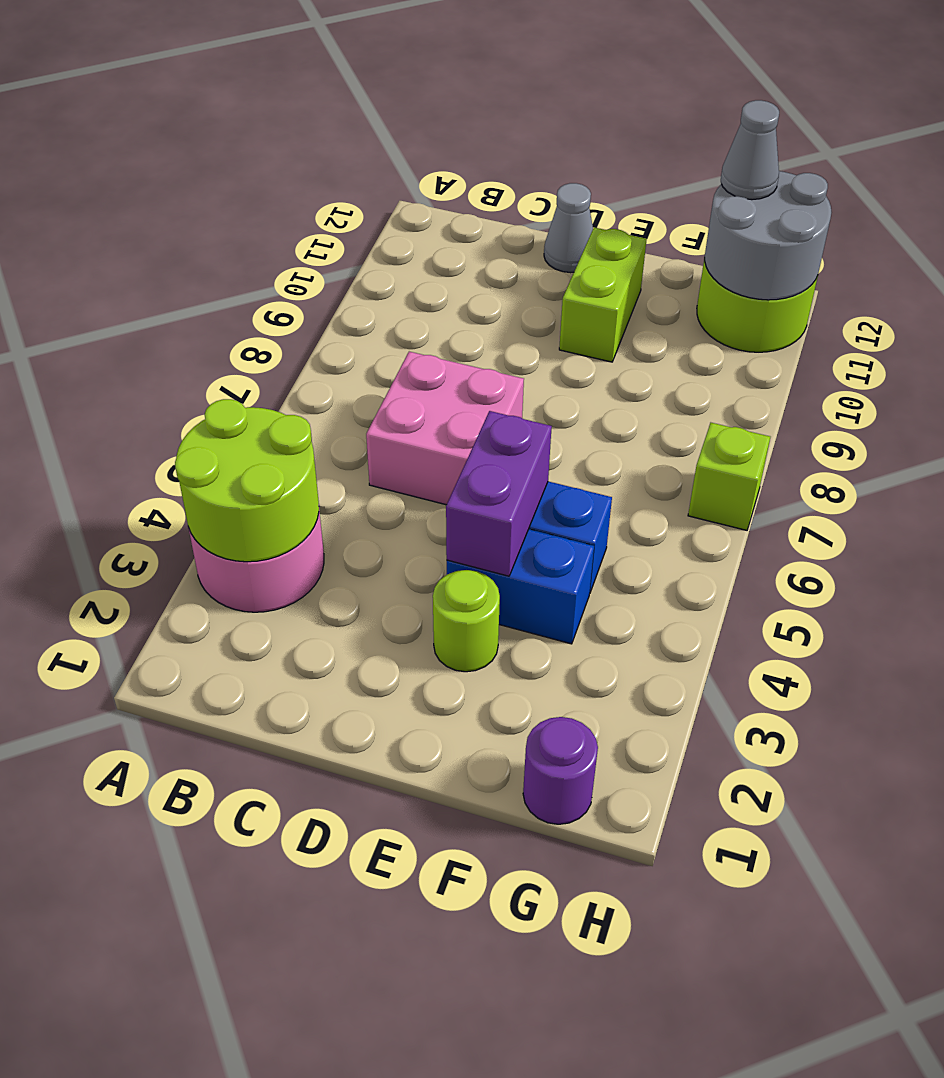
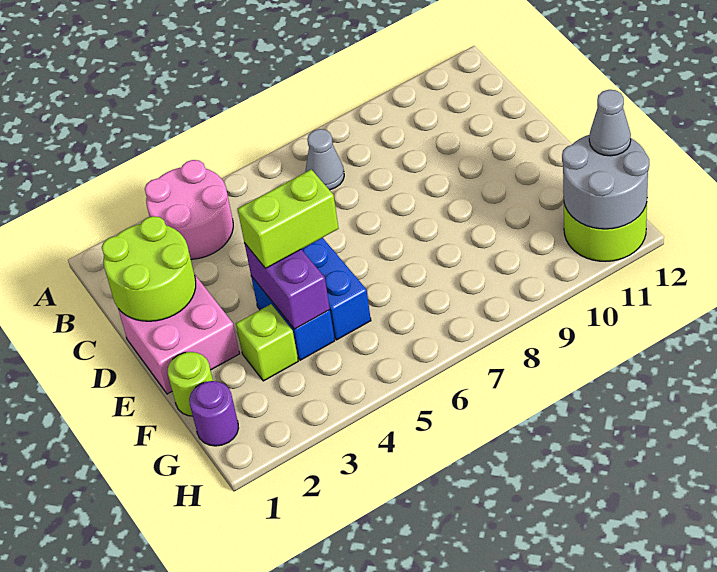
lime round brick A3:B4 level 2 -> lime round brick C1:D2 level 2
pink brick C6:D7 level 1 -> pink brick D1:E2 level 1
grey cone D12 level 1 -> grey cone B7 level 1
lime round brick E3 level 1 -> lime round brick F1 level 1
purple brick E4:E5 level 2 -> purple brick E4:F4 level 2
lime brick E10:E11 level 1 -> lime brick E4:E5 level 3
lime brick H7 level 1 -> lime brick F3 level 1

